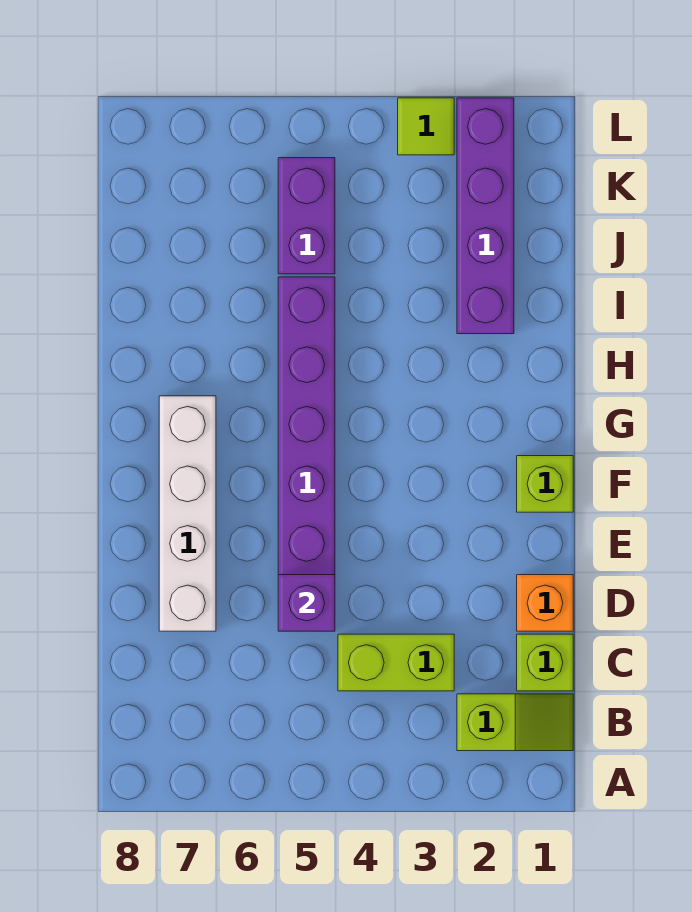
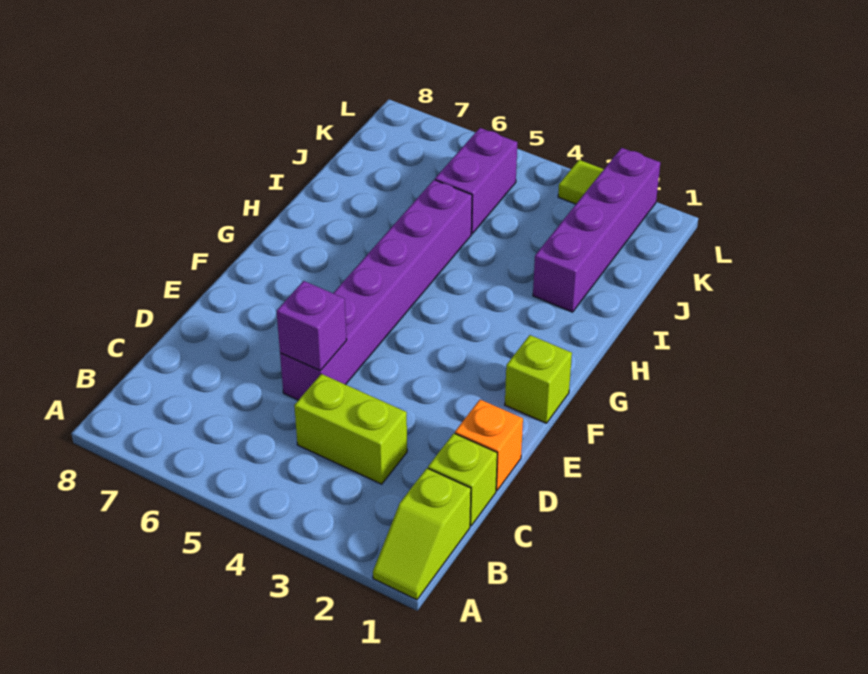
lime slope B1:B2 level 1 top 2 -> lime slope A1:B1 level 1 top B
white brick D7:G7 level 1 -> none

